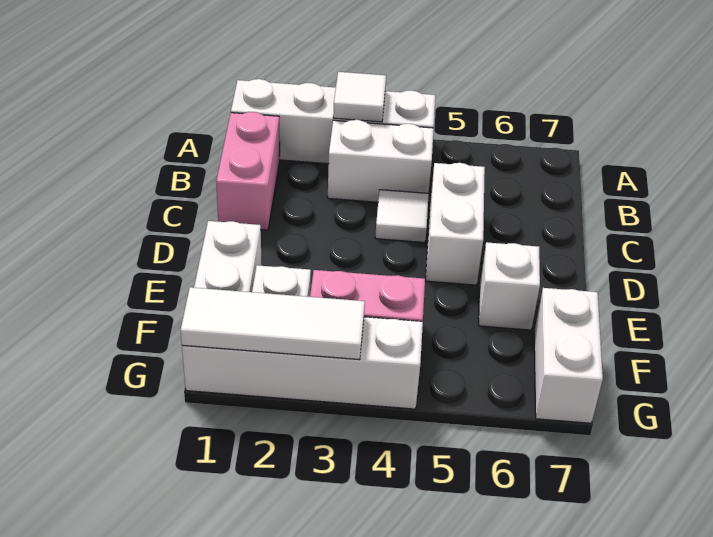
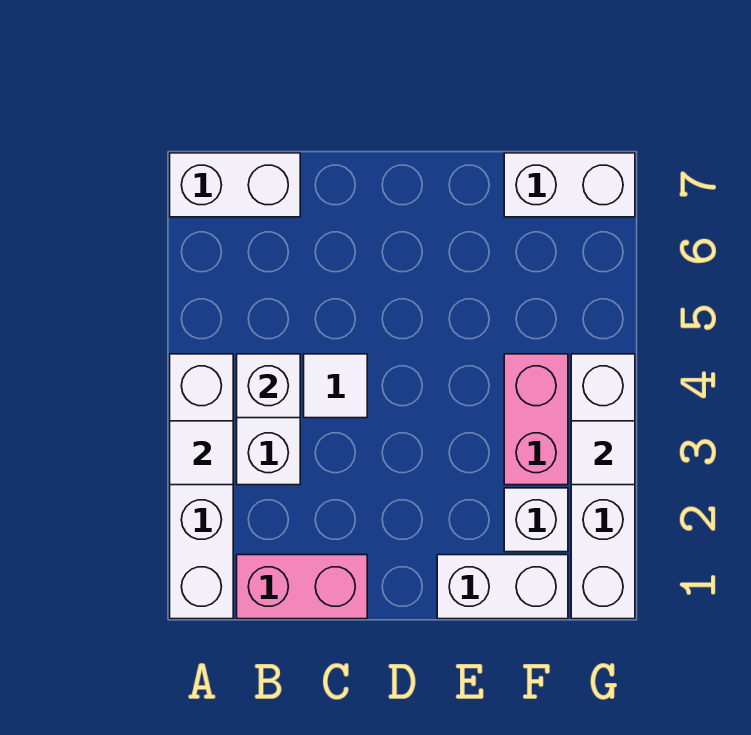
white brick C5:D5 level 1 -> white brick A7:B7 level 1
white brick E6 level 1 -> white brick B4 level 2
white tile G1:G3 level 2 -> white tile G3 level 2

